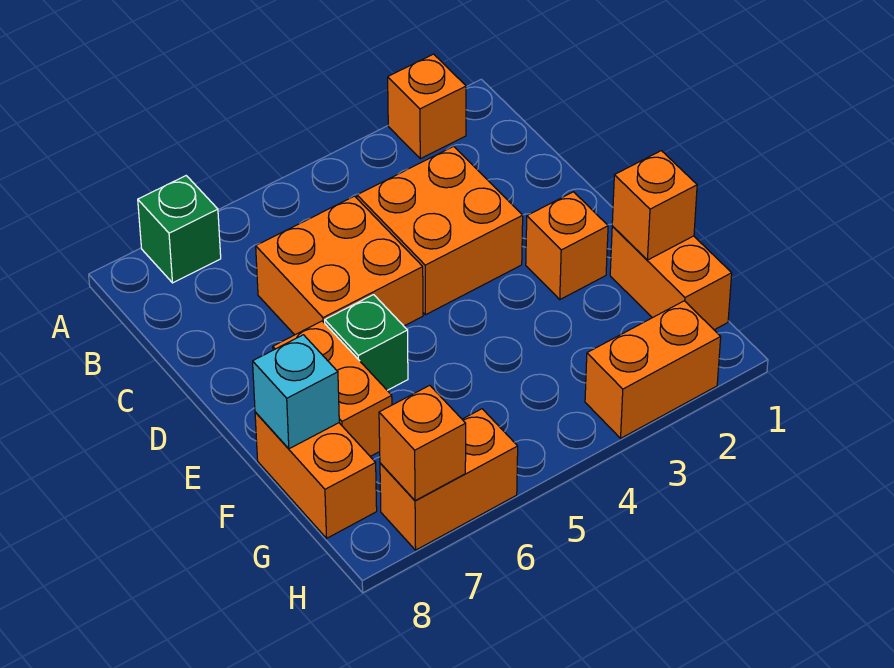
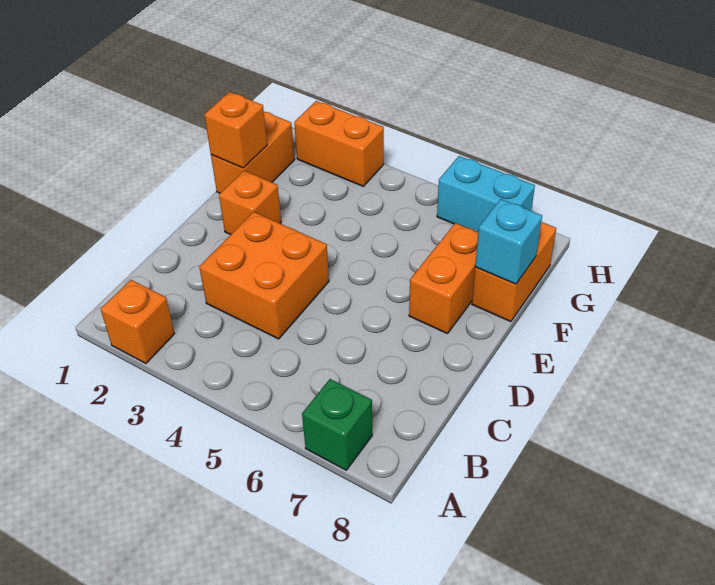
orange brick C5:D6 level 1 -> none
green brick E6 level 1 -> none
orange brick H6:H7 level 1 -> cyan brick H6:H7 level 1
orange brick H7 level 2 -> none

